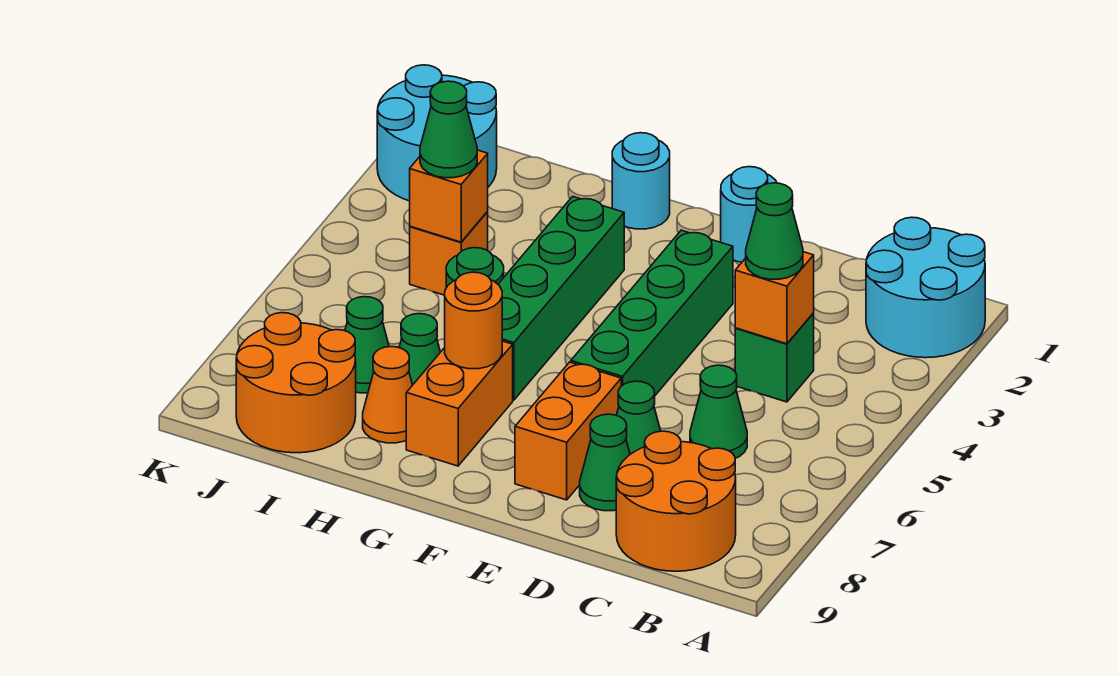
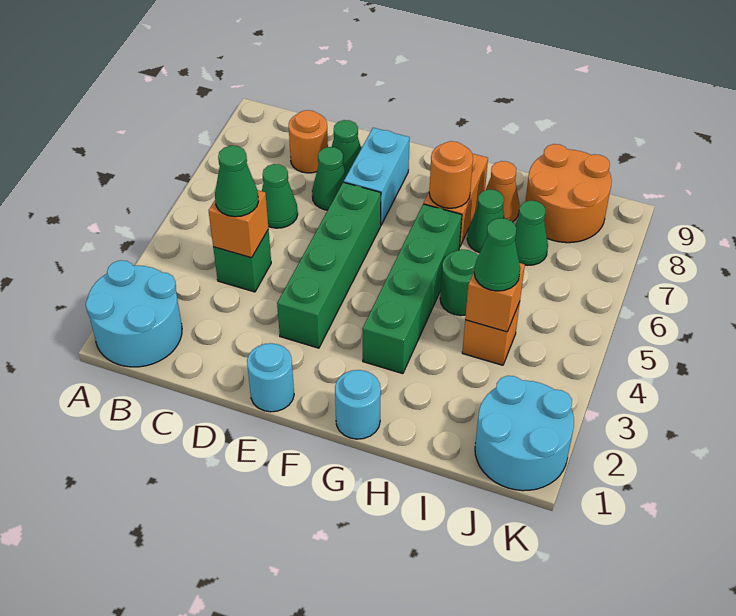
orange round brick B8:C9 level 1 -> orange round brick C8 level 1
orange brick E7:E8 level 1 -> cyan brick E7:E8 level 1

